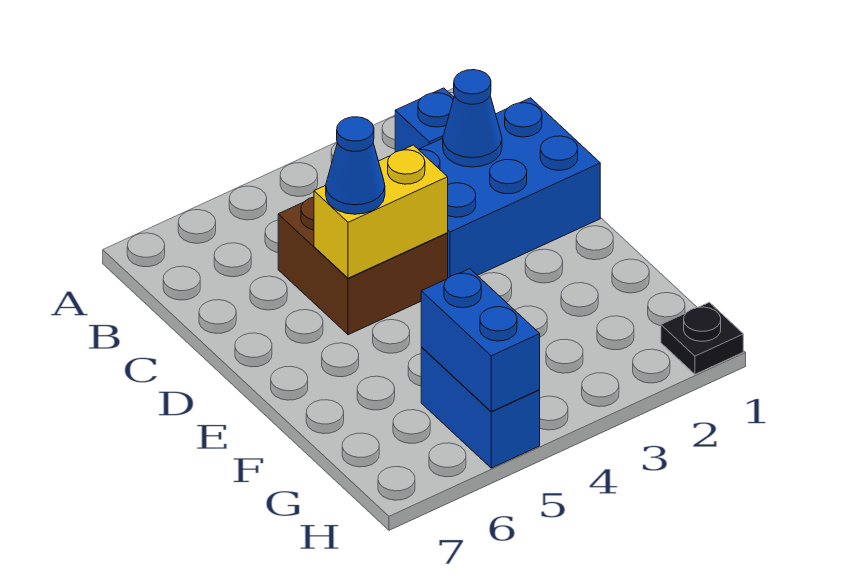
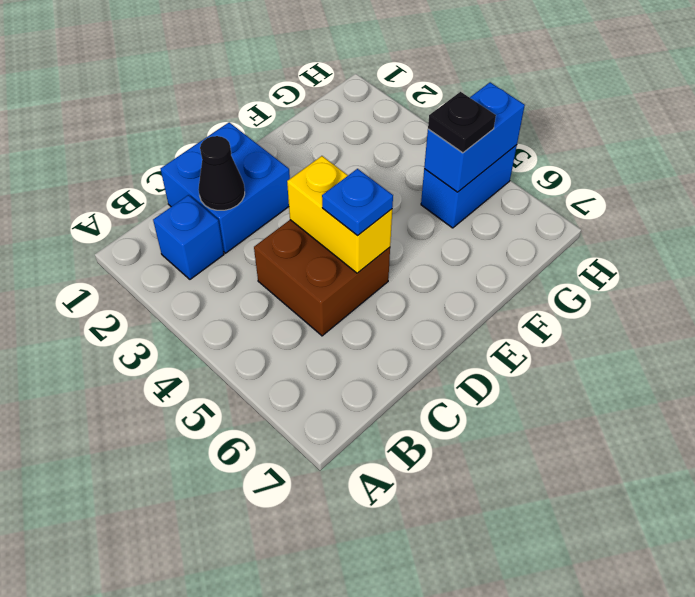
blue brick C1:D3 level 1 -> blue brick C1:D2 level 1
blue cone C2 level 2 -> black cone C2 level 2
blue cone D5 level 3 -> blue plate D5 level 3
black plate H1 level 1 -> black plate G5 level 3

